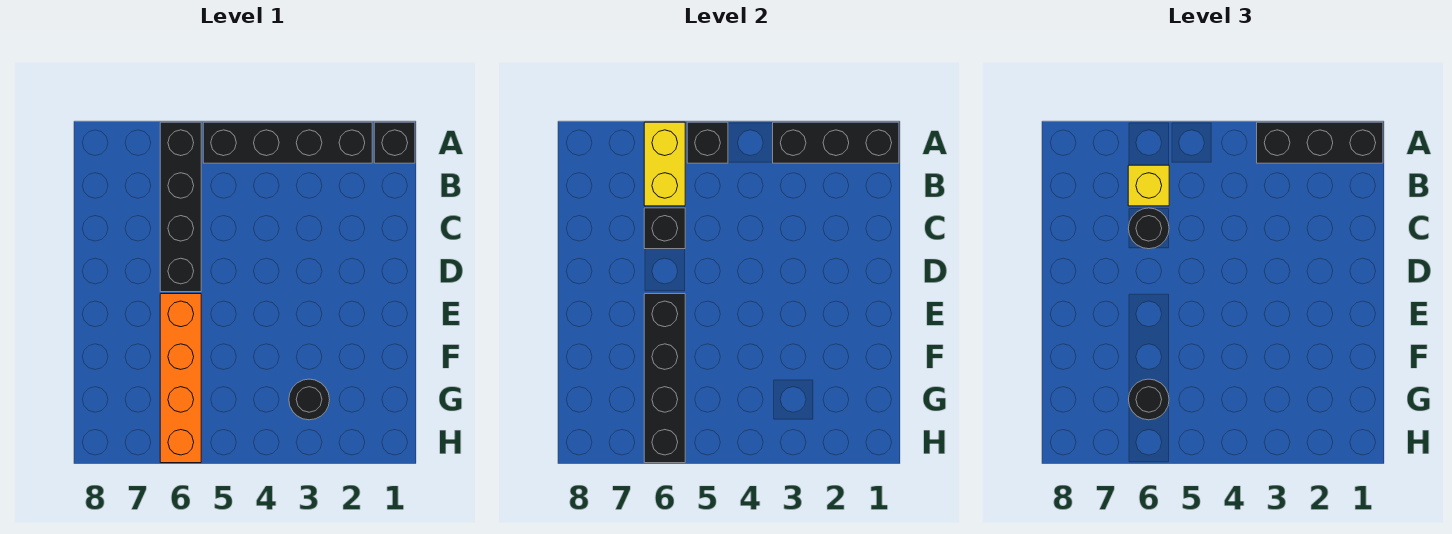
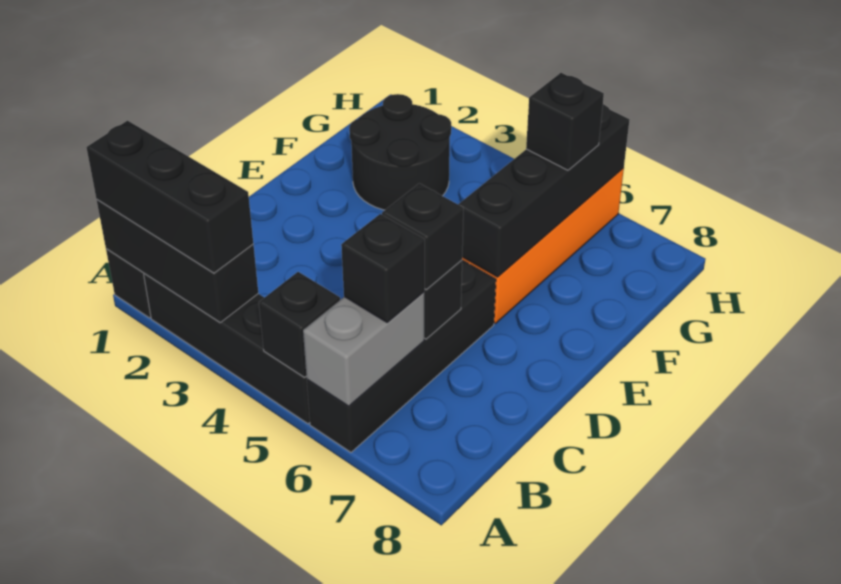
yellow brick A6:B6 level 2 -> grey brick A6:B6 level 2
yellow brick B6 level 3 -> black brick B6 level 3
black round brick C6 level 3 -> black brick C6 level 3
black round brick G3 level 1 -> black round brick F2:G3 level 1
black round brick G6 level 3 -> black brick G6 level 3

